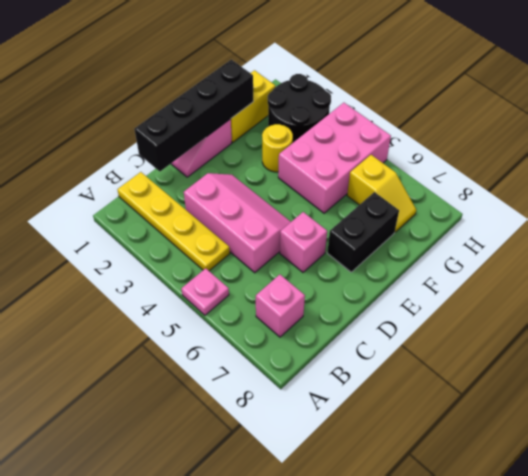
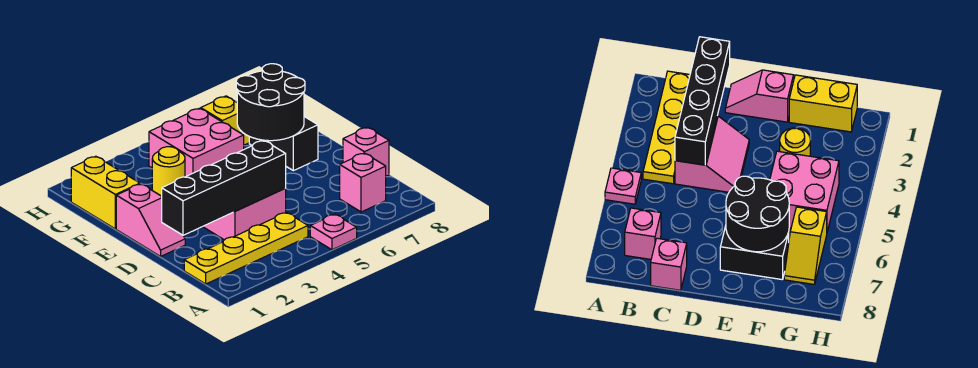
black brick C1:F1 level 2 -> black brick C1:C4 level 2
pink slope C3:D5 level 1 top C -> pink slope C3:D4 level 1 top C
pink brick D6 level 1 -> pink brick C8 level 1
pink brick F4:H5 level 1 -> pink brick F4:G5 level 1
black round brick G2:H3 level 1 -> black round brick E6:F7 level 2

